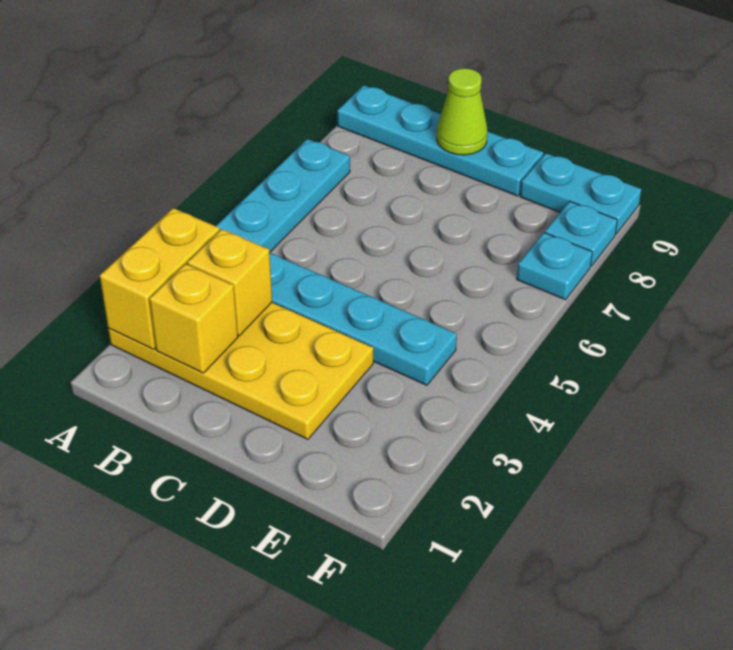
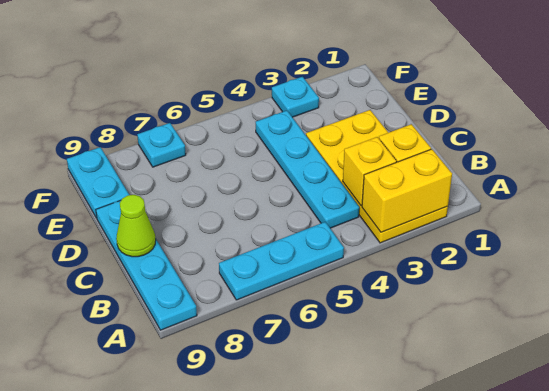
cyan plate F8 level 1 -> cyan plate F3 level 1

